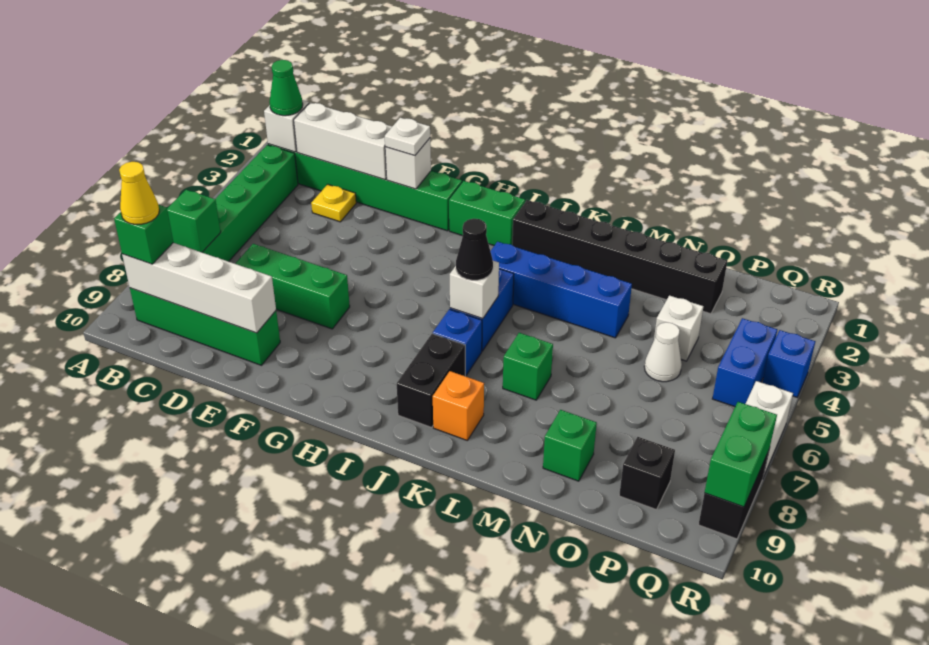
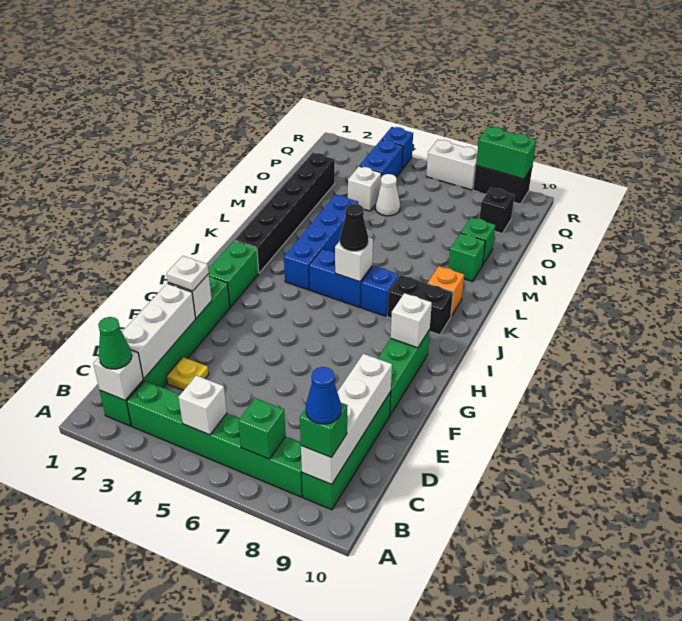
none -> white brick B5 level 2
yellow cone B9 level 4 -> blue cone B9 level 4
green brick D7:F7 level 1 -> green brick F9:H9 level 1
none -> white brick H9 level 2
green brick L7 level 1 -> green brick M9 level 1
blue brick Q4:Q5 level 1 -> blue brick P4:Q4 level 1

